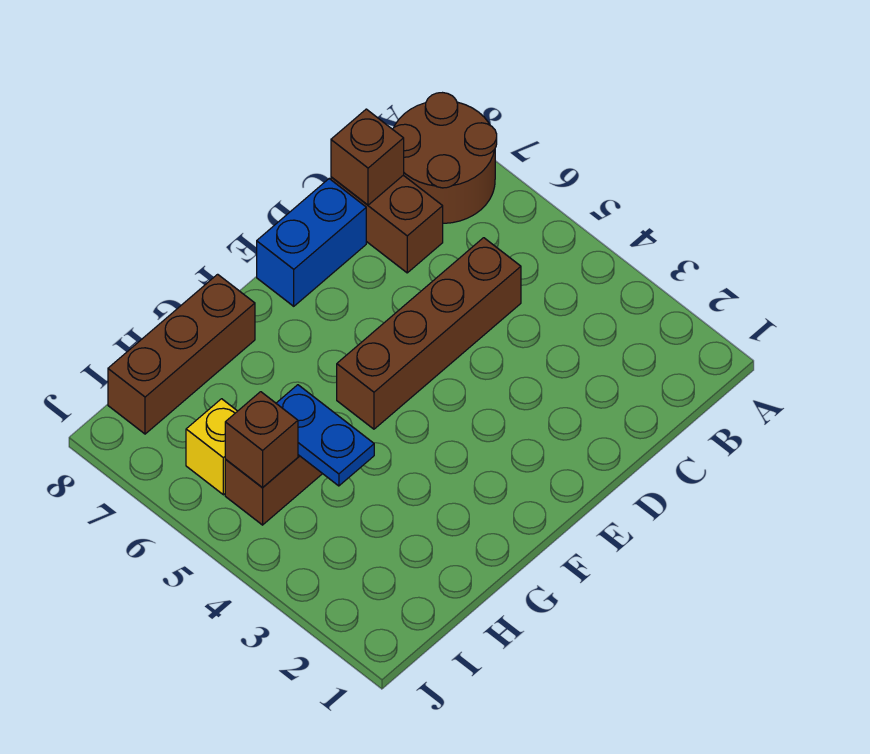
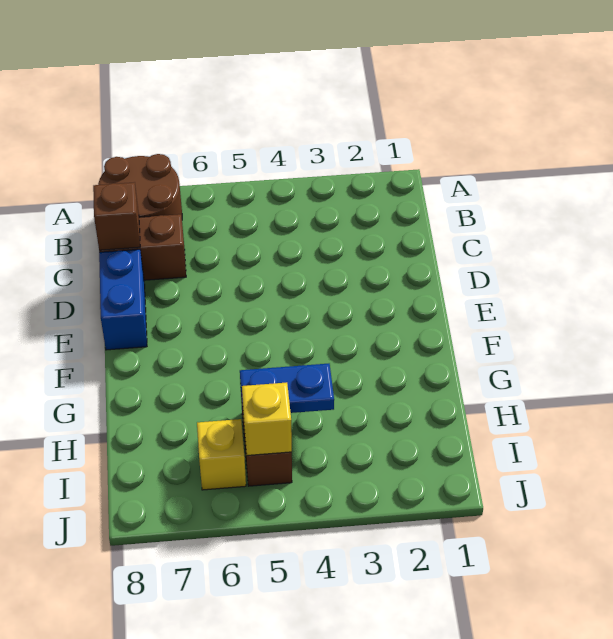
brown brick C5:F5 level 1 -> none
brown brick G8:I8 level 1 -> none
brown brick I5 level 2 -> yellow brick I5 level 2

